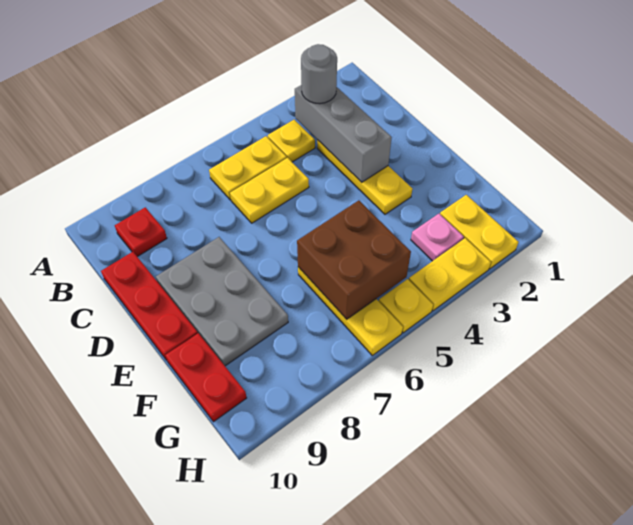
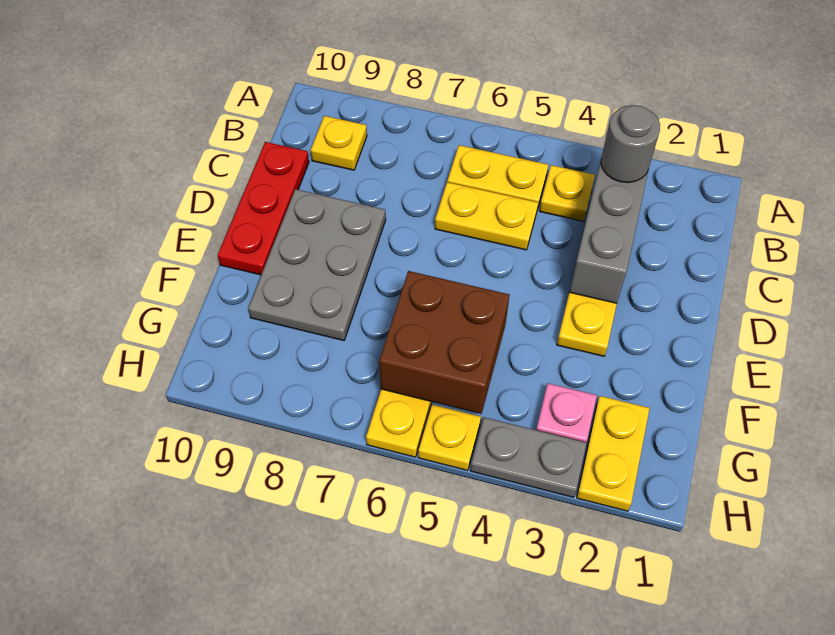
red plate B9 level 1 -> yellow plate B9 level 1
red plate F10:G10 level 1 -> none
yellow plate H3:H4 level 1 -> grey plate H3:H4 level 1

